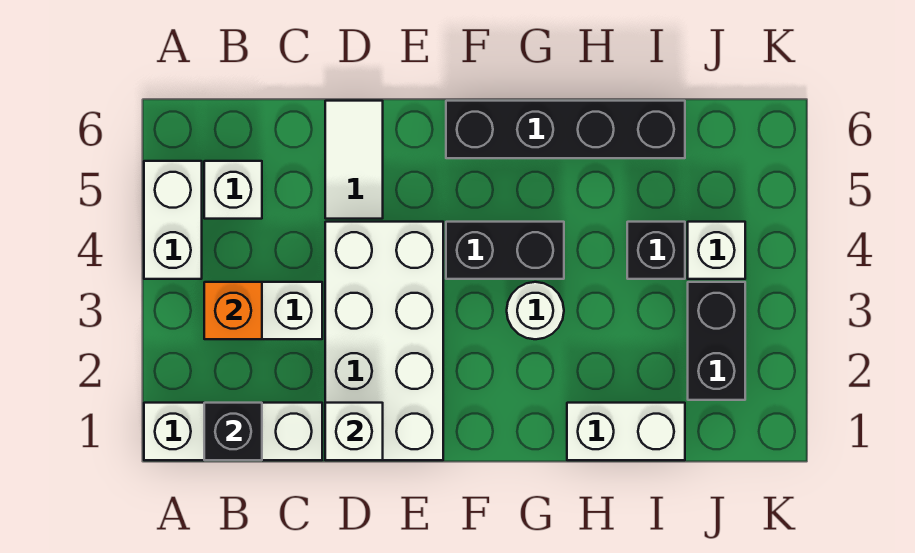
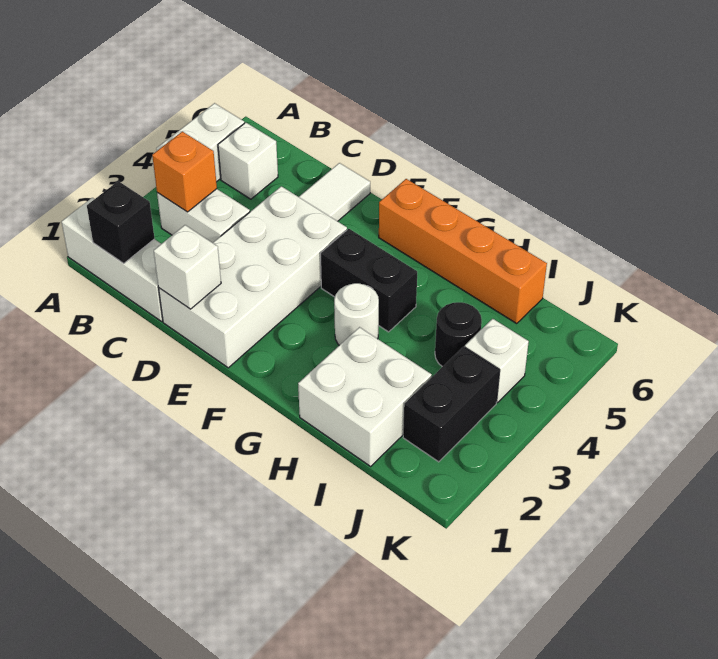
black brick F6:I6 level 1 -> orange brick F6:I6 level 1
white brick H1:I1 level 1 -> white brick H1:I2 level 1
black brick I4 level 1 -> black round brick I4 level 1

